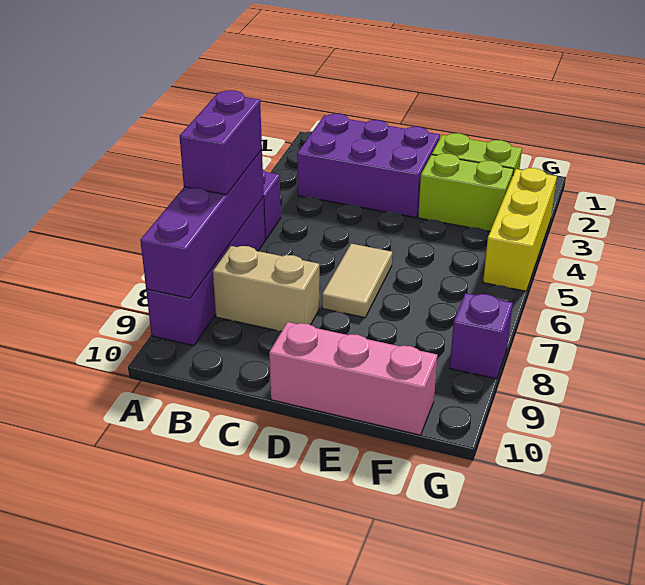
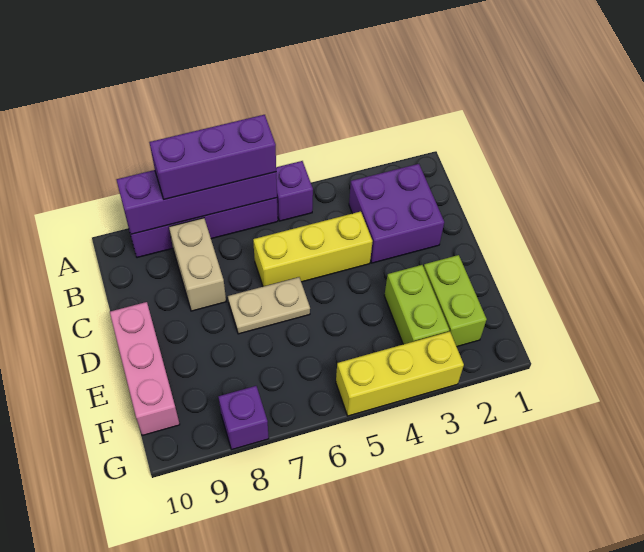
purple brick A6:A7 level 3 -> purple brick A6:A8 level 3
purple brick B2:D3 level 1 -> purple brick B2:C3 level 1
none -> yellow brick C4:C6 level 1
tan tile D6:D7 level 1 -> tan plate D6:D7 level 1

